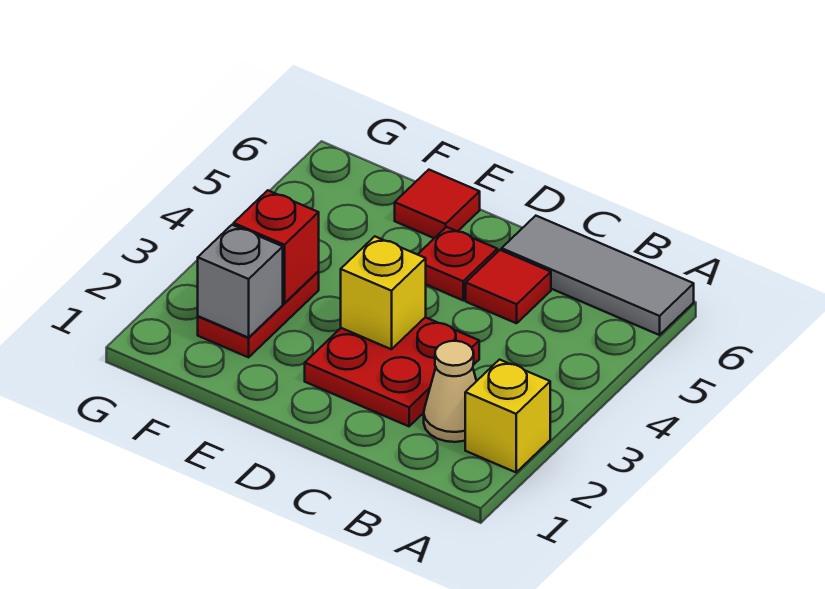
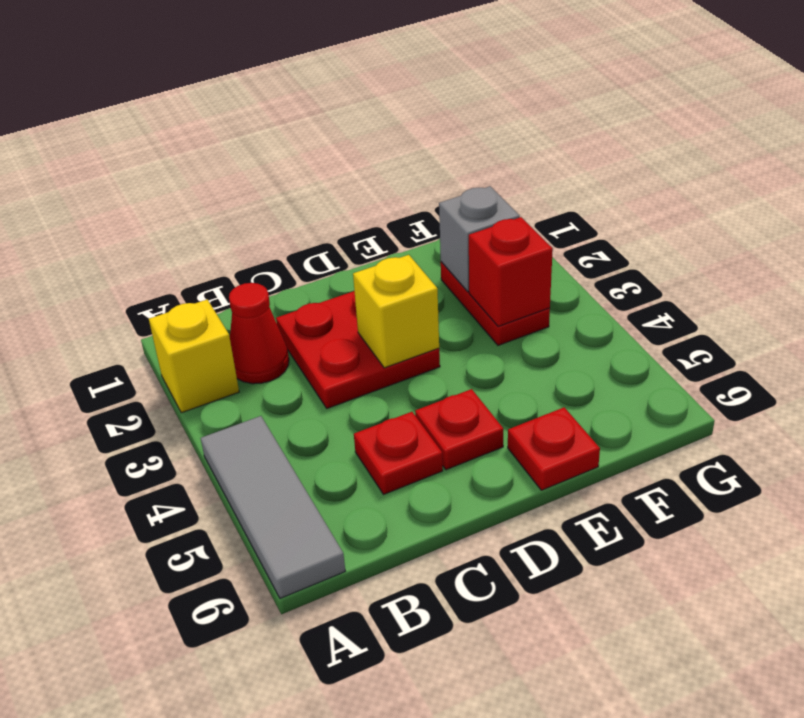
grey tile A6:C6 level 1 -> grey tile A4:A6 level 1
tan cone B2 level 1 -> red cone B2 level 1
red tile C5 level 1 -> red plate C5 level 1
red tile E6 level 1 -> red plate E6 level 1

